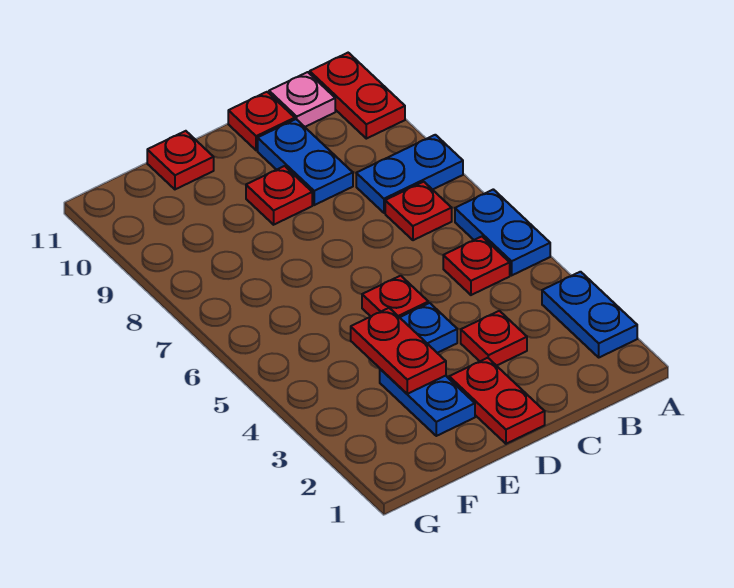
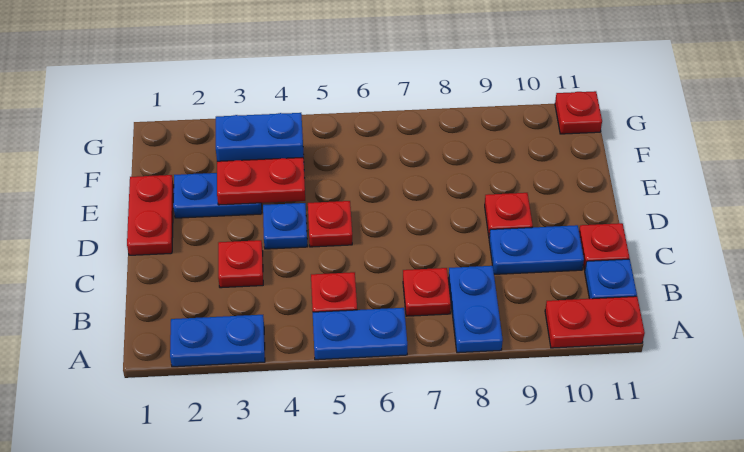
pink plate B11 level 1 -> blue plate B11 level 1
red plate D1:D2 level 1 -> red plate D1:E1 level 1
red plate E11 level 1 -> red plate G11 level 1
none -> blue brick F3:F4 level 1

